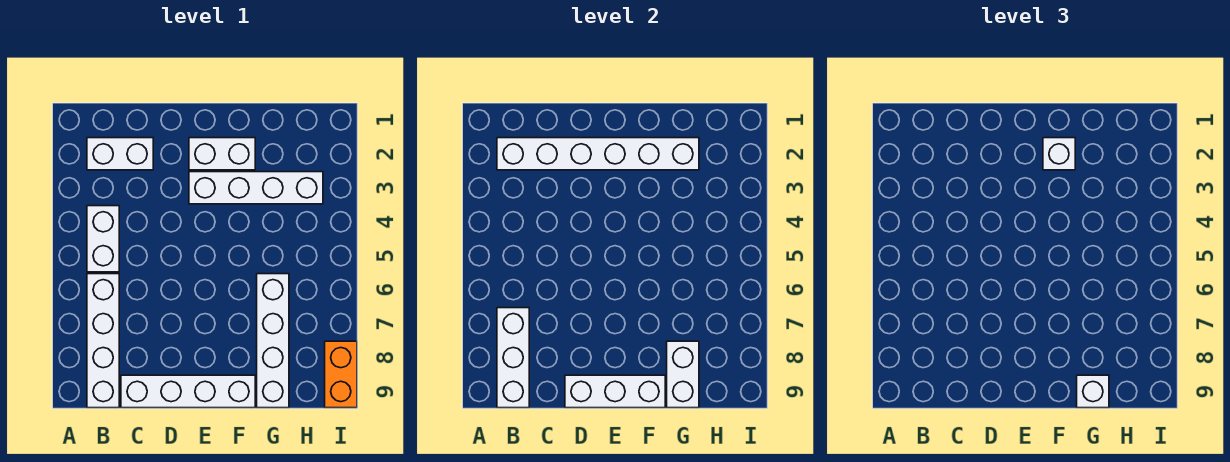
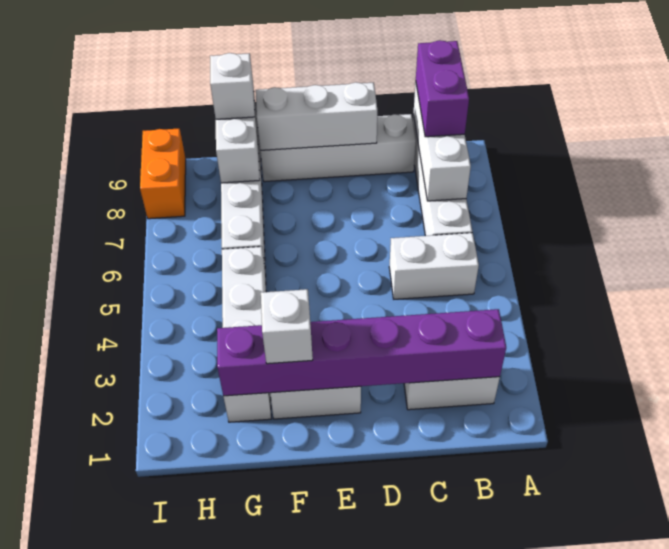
white brick B2:G2 level 2 -> purple brick B2:G2 level 2
white brick B4:B5 level 1 -> white brick B5:C5 level 1
none -> purple brick B8:B9 level 3
white brick E3:H3 level 1 -> white brick G2:G5 level 1

